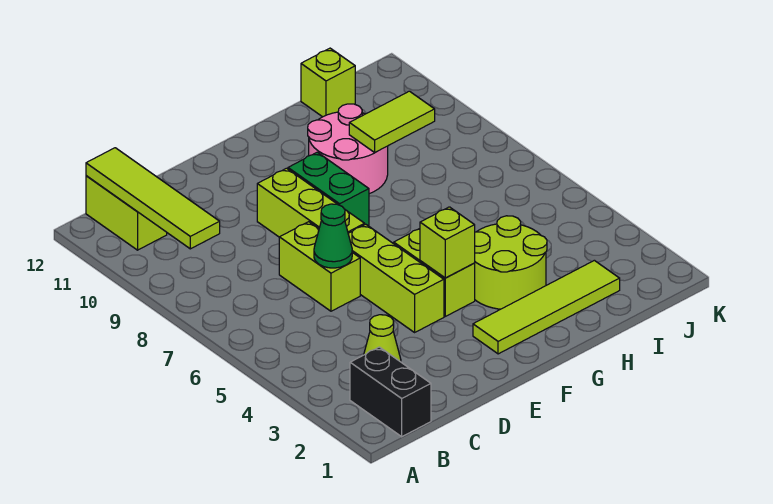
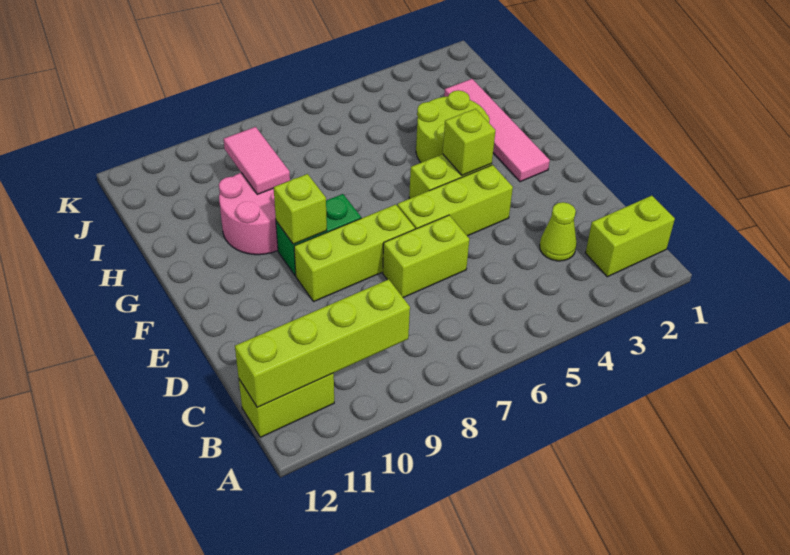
black brick B1:B2 level 1 -> lime brick B1:B2 level 1
lime tile B9:B12 level 2 -> lime brick B9:B12 level 2
green cone D6 level 2 -> none
lime tile F2:I2 level 1 -> pink tile F2:I2 level 1
lime tile H9:I9 level 2 -> pink tile H9:I9 level 2
lime brick I12 level 1 -> lime brick F9 level 2

